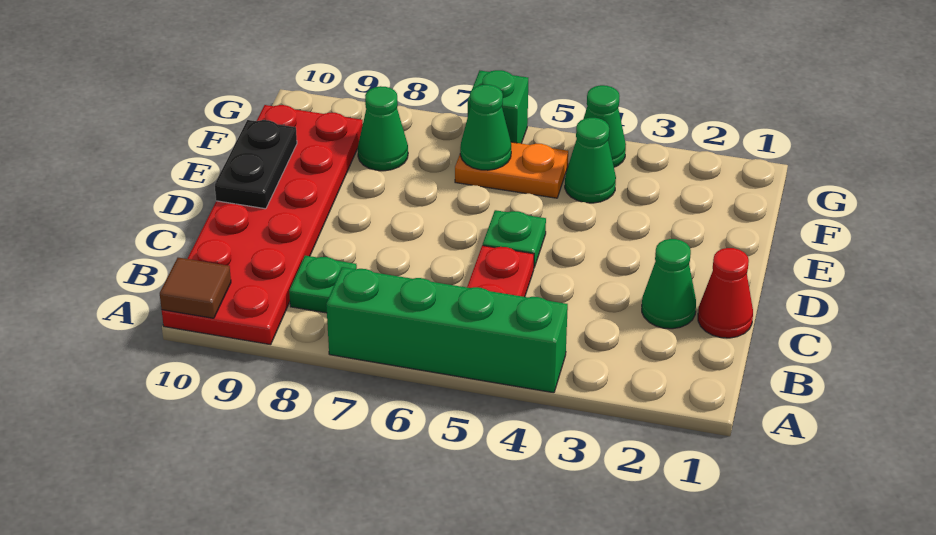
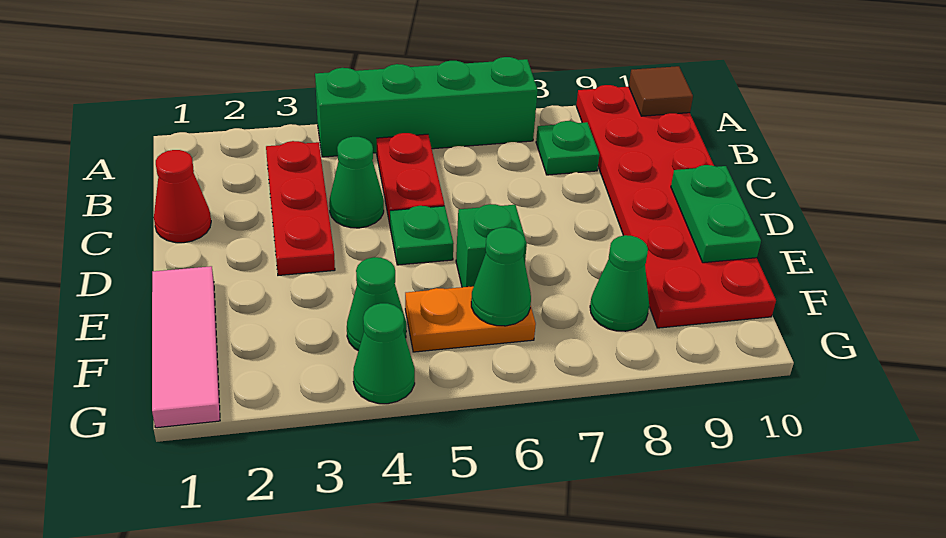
none -> red plate B3:D3 level 1
green cone C2 level 1 -> green cone C4 level 1
black plate D10:E10 level 2 -> green plate D10:E10 level 2
none -> pink tile E1:G1 level 1
green brick G6 level 1 -> green brick E6 level 1

